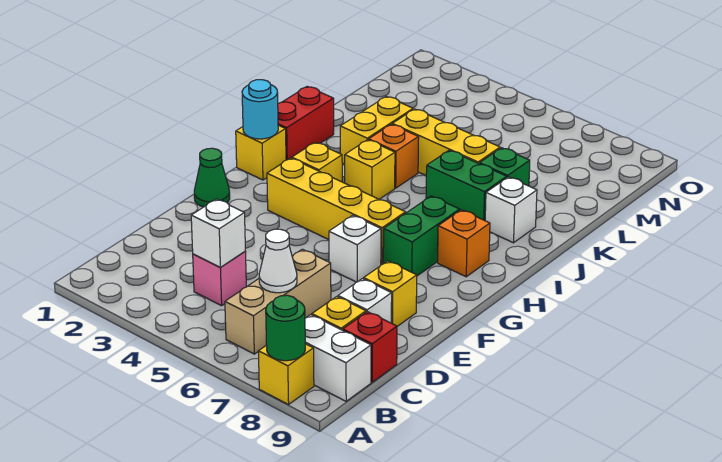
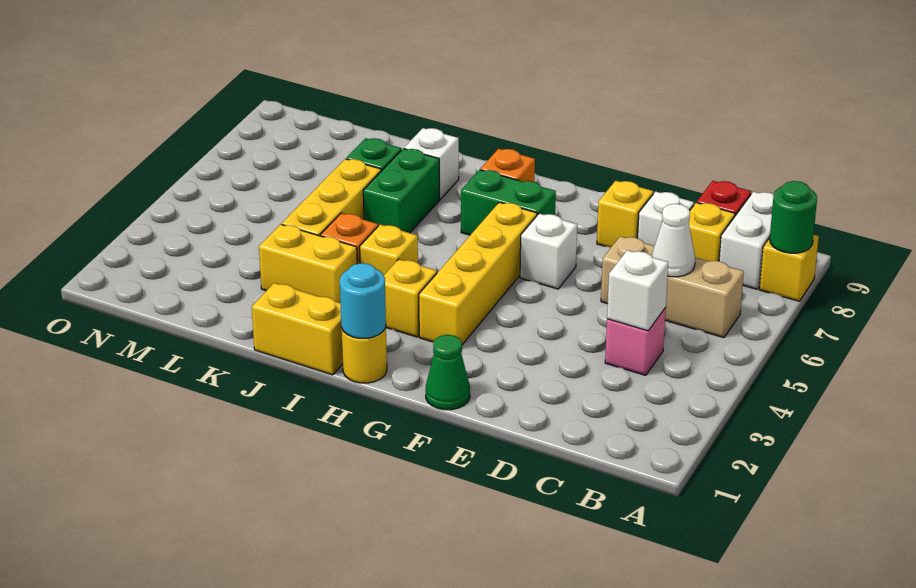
yellow brick H1 level 1 -> yellow round brick H1 level 1
red brick I1:J1 level 1 -> yellow brick I1:J1 level 1

